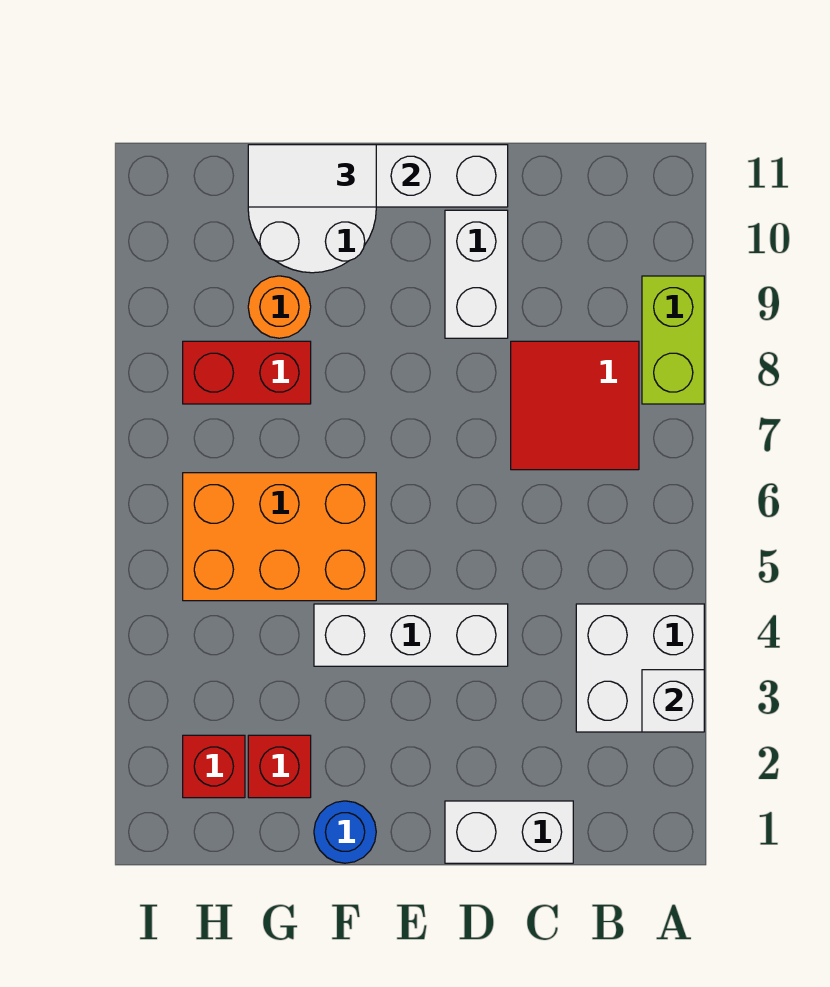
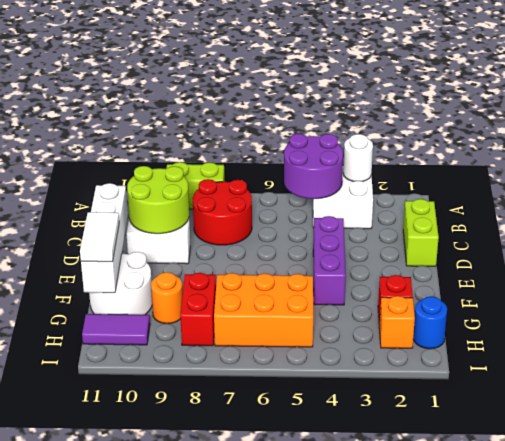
white brick A3 level 2 -> white round brick A3 level 2
none -> purple round brick A4:B5 level 2
red tile B7:C8 level 1 -> red round brick B7:C8 level 1
white brick C1:D1 level 1 -> lime brick C1:D1 level 1
none -> lime round brick C9:D10 level 2
white brick D4:F4 level 1 -> purple brick D4:F4 level 1
blue round brick F1 level 1 -> blue round brick H1 level 1
orange brick F5:H6 level 1 -> orange brick G5:H7 level 1
red brick H2 level 1 -> orange brick H2 level 1
none -> purple tile H10:H11 level 1

